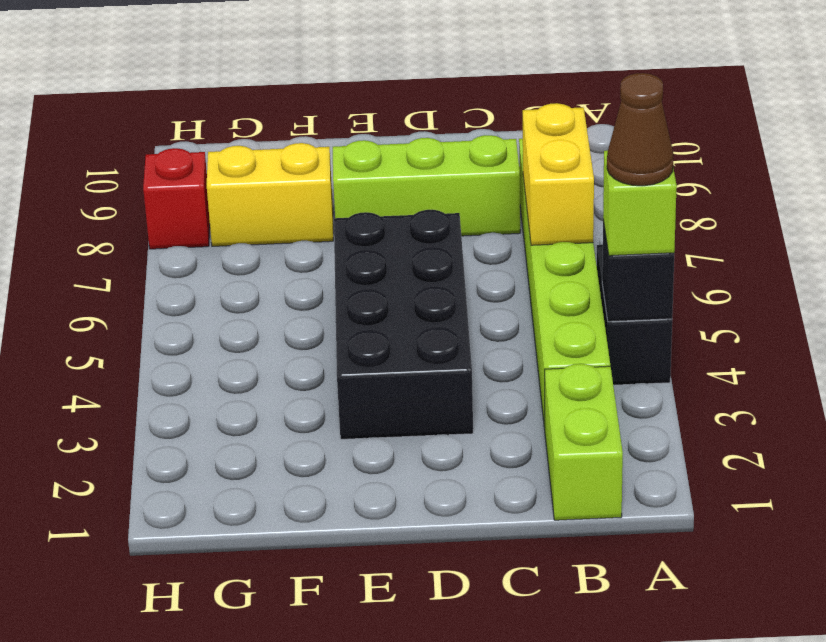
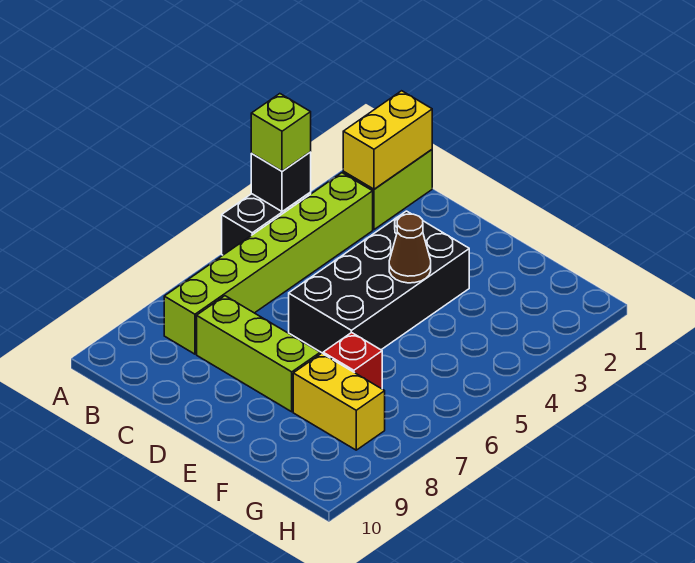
brown cone A4 level 4 -> brown cone E4 level 2
yellow brick B6:B7 level 2 -> yellow brick B1:B2 level 2
red brick H8 level 1 -> red brick F7 level 1

